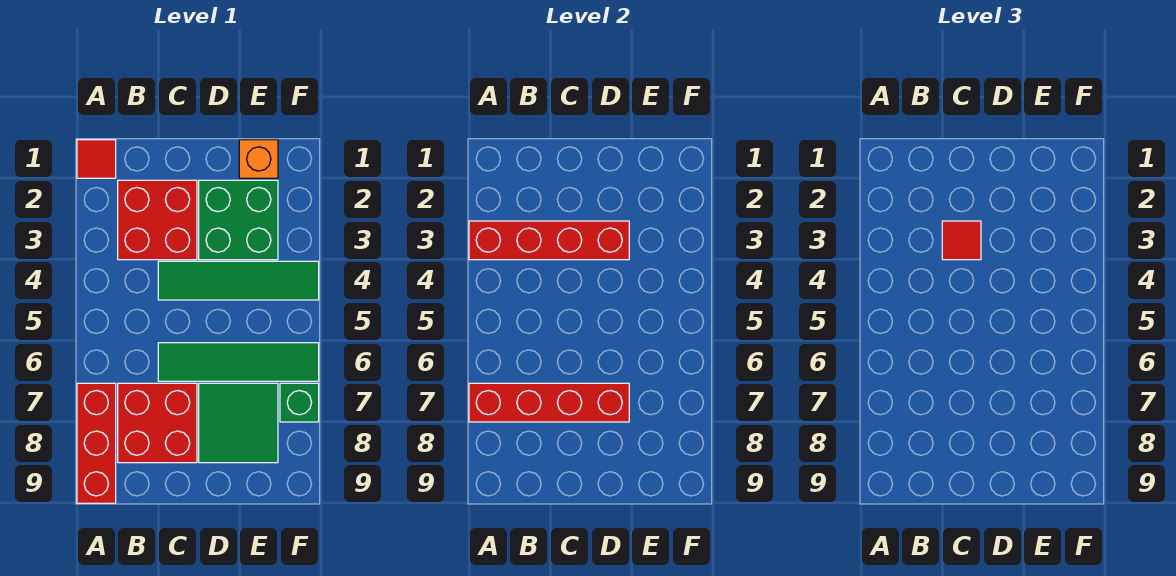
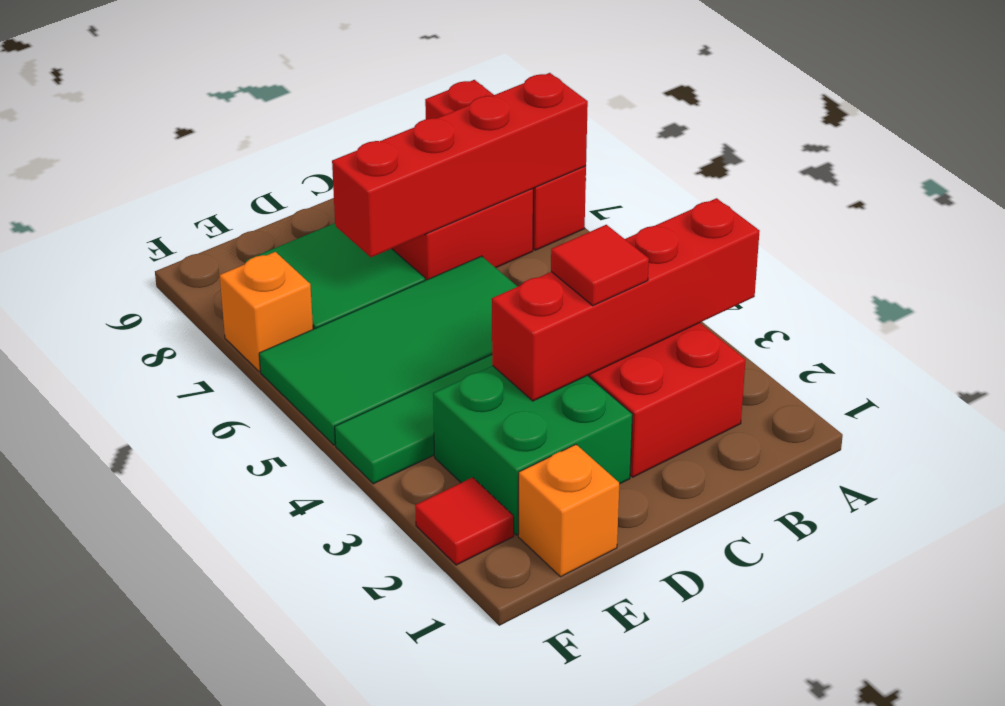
red tile A1 level 1 -> red tile F2 level 1
green tile C6:F6 level 1 -> green tile C5:F6 level 1
green brick F7 level 1 -> orange brick F7 level 1

